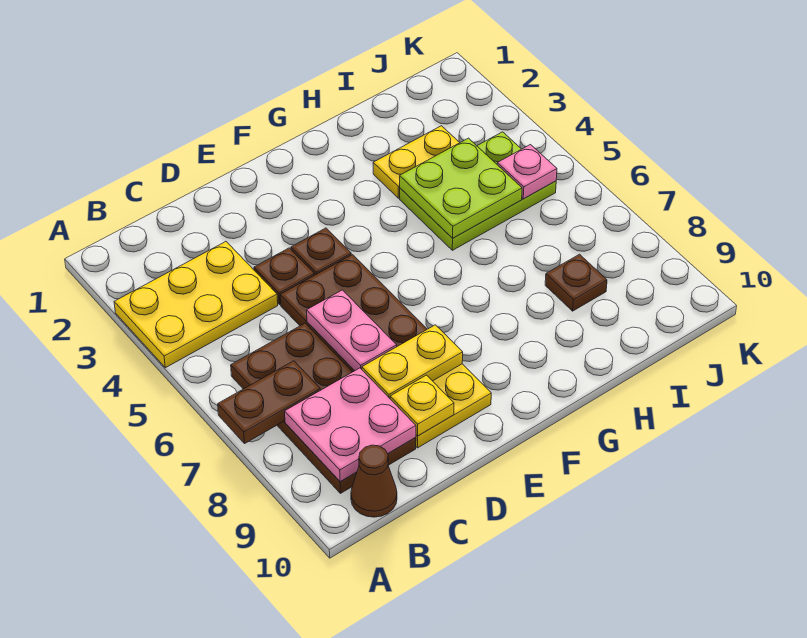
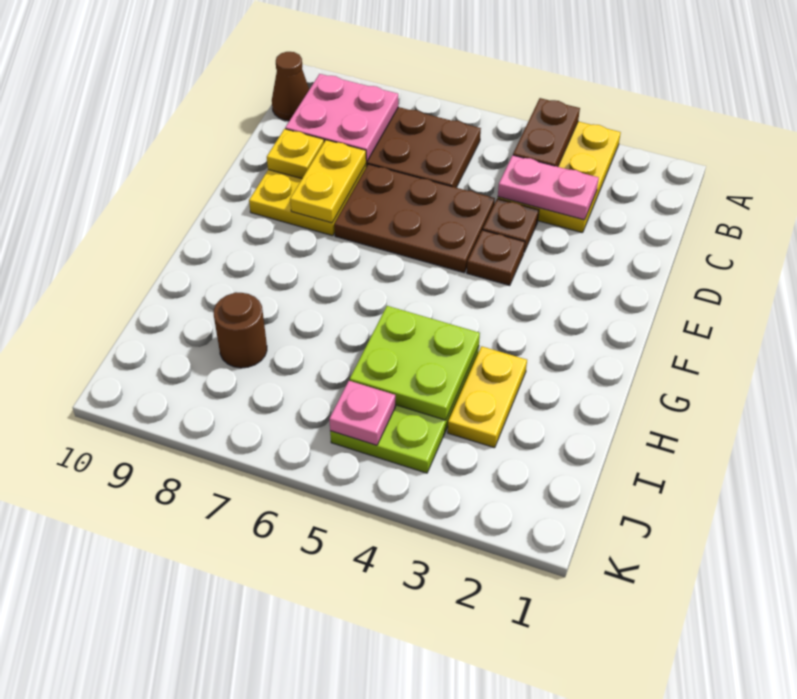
brown plate A7:B7 level 2 -> brown plate A4:B4 level 2
pink plate D6:D7 level 2 -> pink plate C3:C4 level 2
brown plate I8 level 1 -> brown round brick I8 level 1

